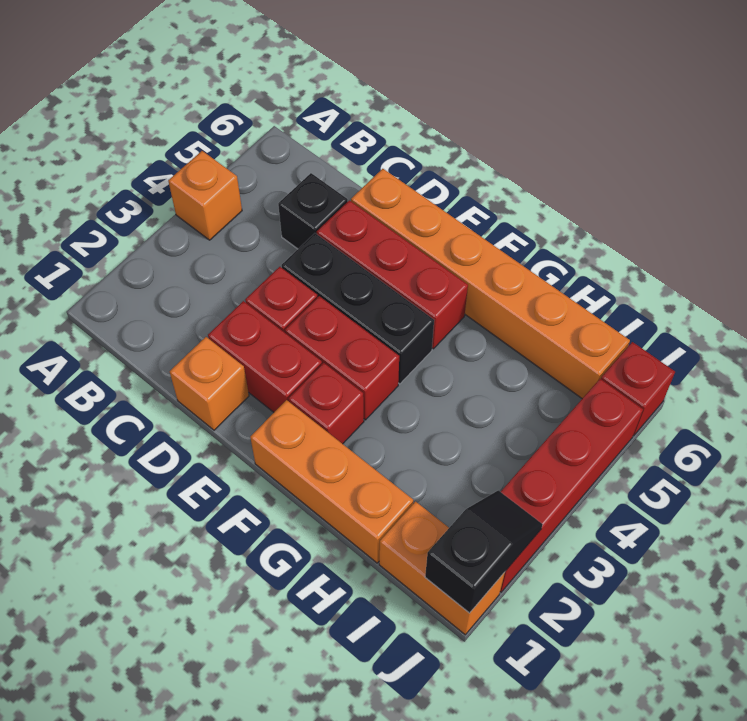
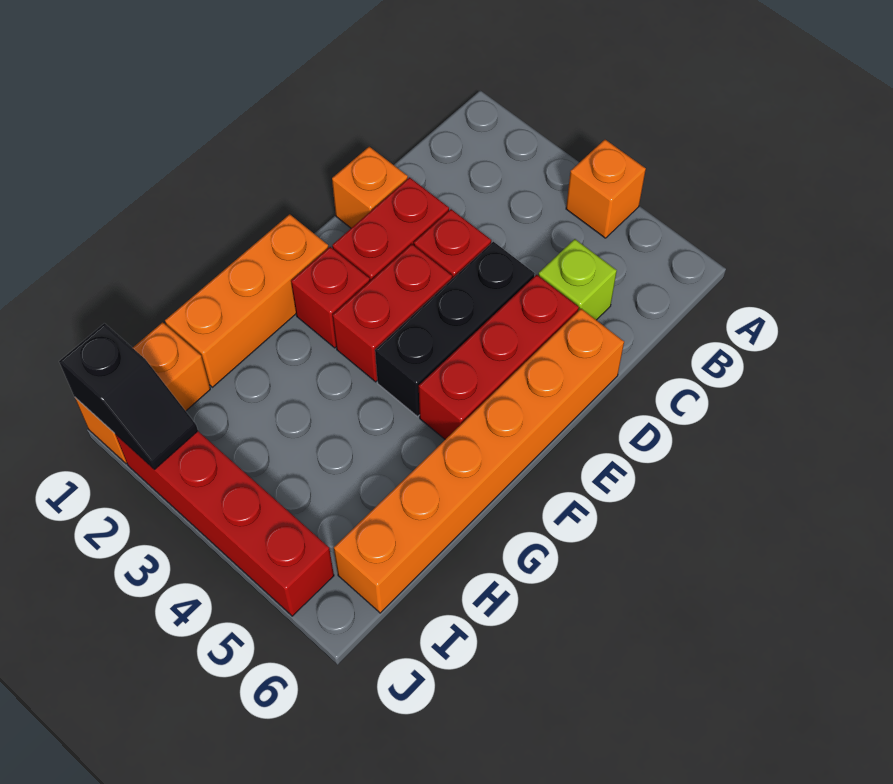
black brick C5 level 1 -> lime brick C5 level 1
red brick J6 level 1 -> none

